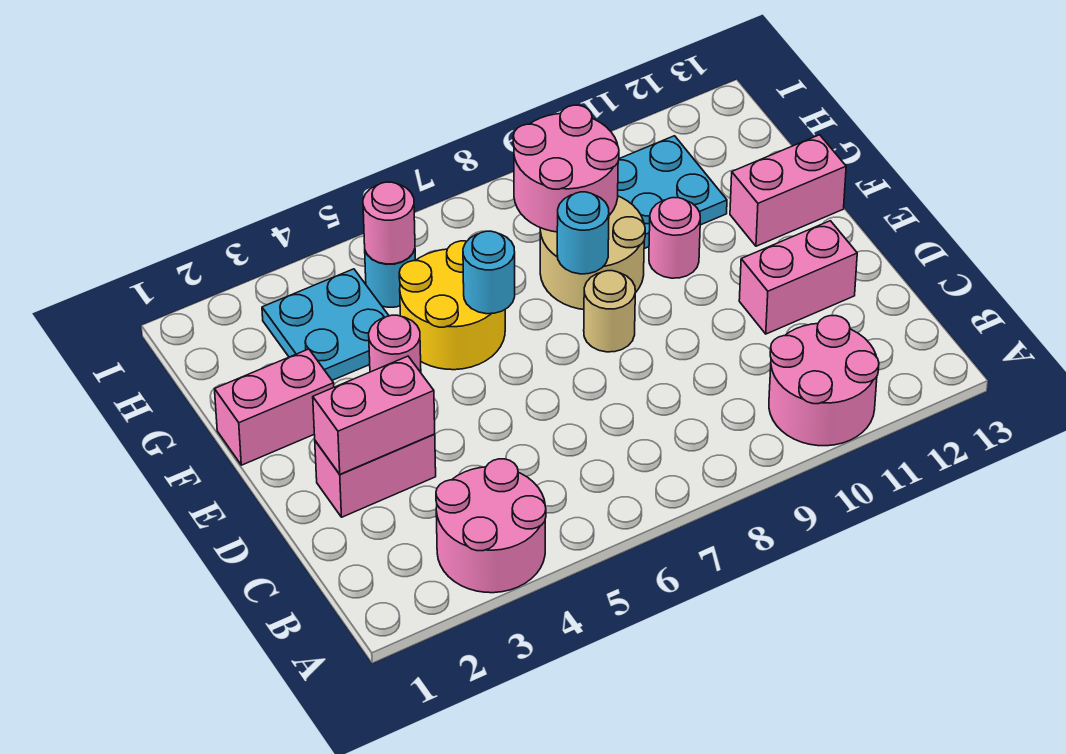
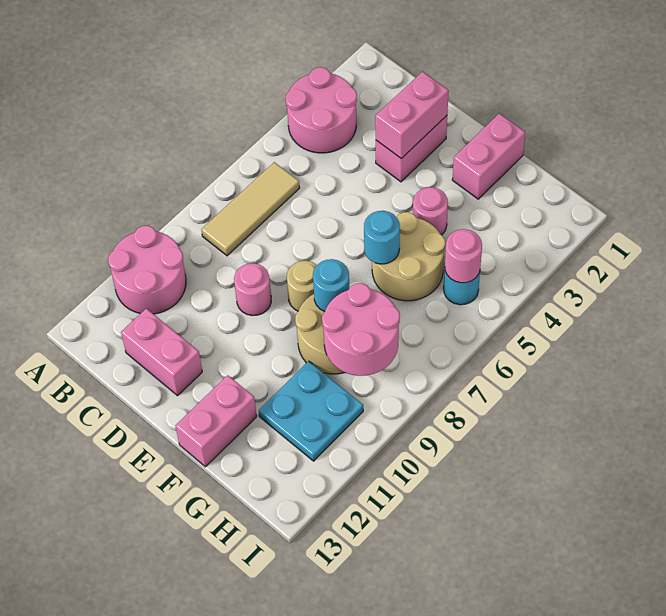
none -> tan tile B6:B8 level 1
pink brick D11:D12 level 1 -> pink brick C12:D12 level 1
yellow round brick F5:G6 level 1 -> tan round brick F5:G6 level 1
pink round brick F10 level 1 -> pink round brick D9 level 1
cyan plate G3:H4 level 1 -> none

